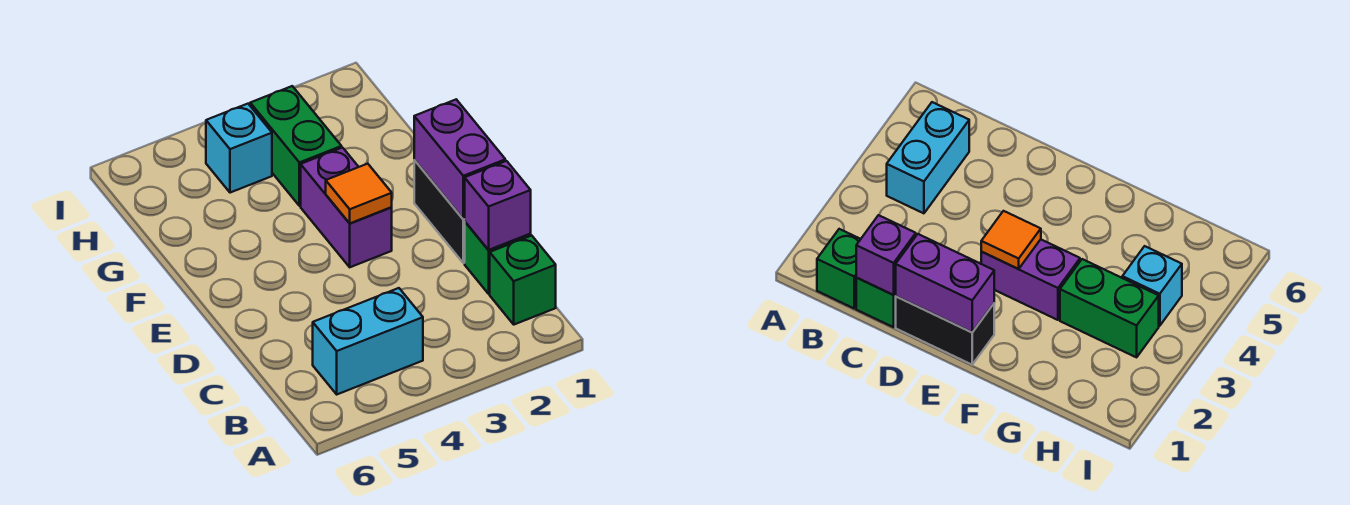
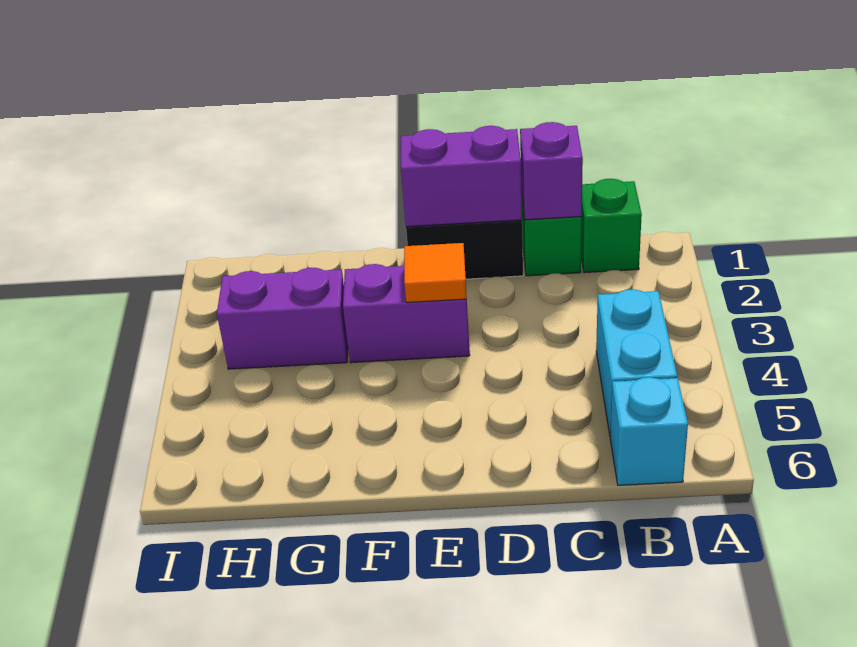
green brick G3:H3 level 1 -> purple brick G3:H3 level 1
cyan brick H4 level 1 -> cyan brick B6 level 1

